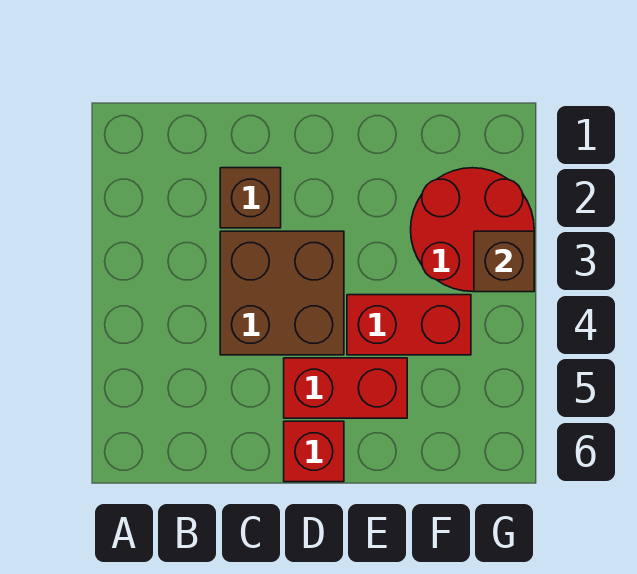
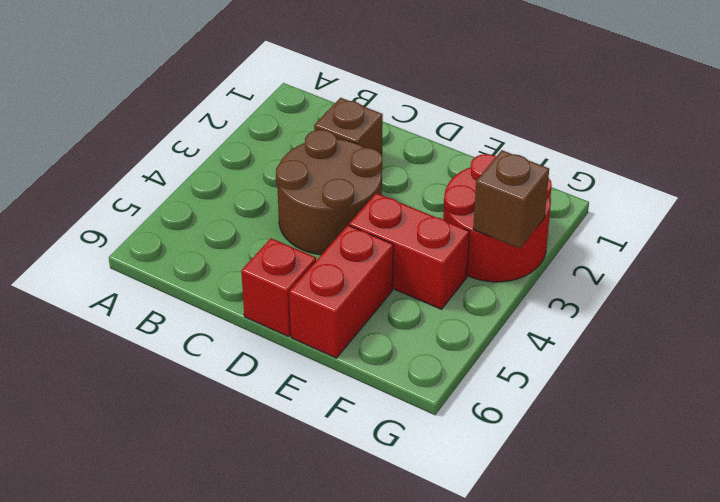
brown brick C3:D4 level 1 -> brown round brick C3:D4 level 1
red brick D5:E5 level 1 -> red brick E5:E6 level 1

